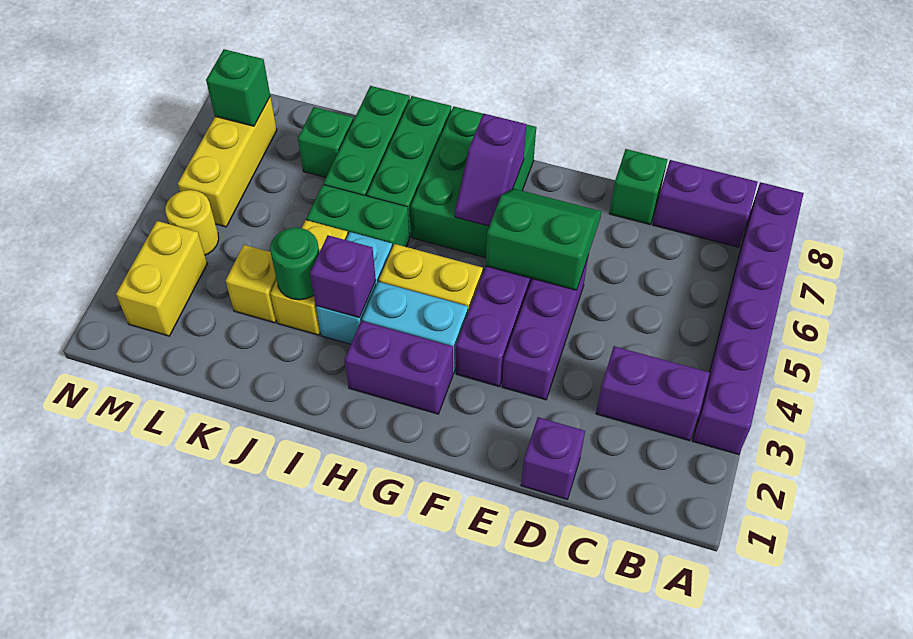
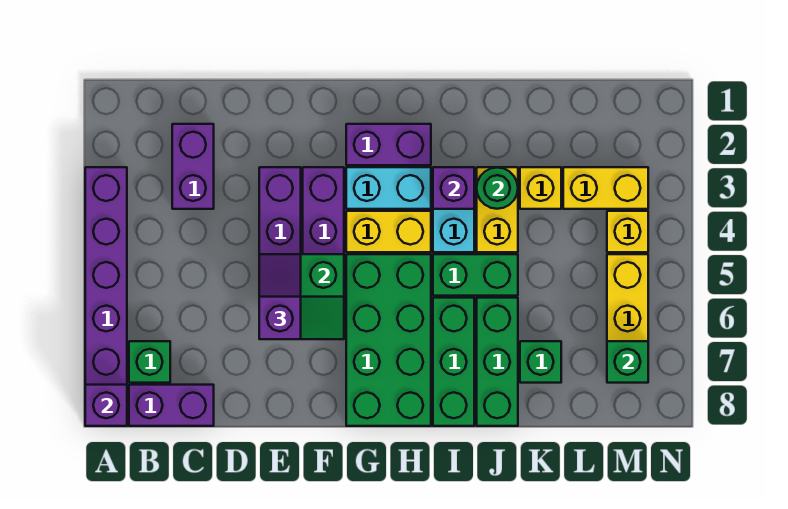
purple brick B3:C3 level 1 -> purple brick C2:C3 level 1
purple brick D1 level 1 -> purple brick A8 level 2
green brick D8 level 1 -> green brick B7 level 1
green brick G6:H8 level 1 -> green brick G5:H8 level 1
purple slope G6:G7 level 2 top 7 -> purple slope E5:E6 level 3 top 6
yellow brick M2:M3 level 1 -> yellow brick L3:M3 level 1
yellow round brick M4 level 1 -> yellow brick M4 level 1

